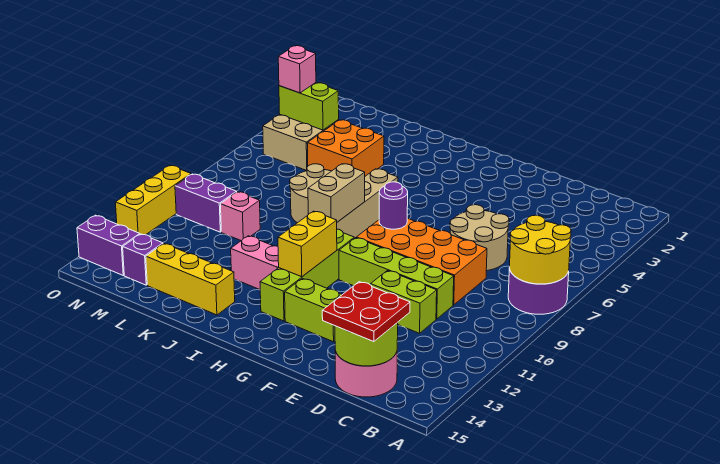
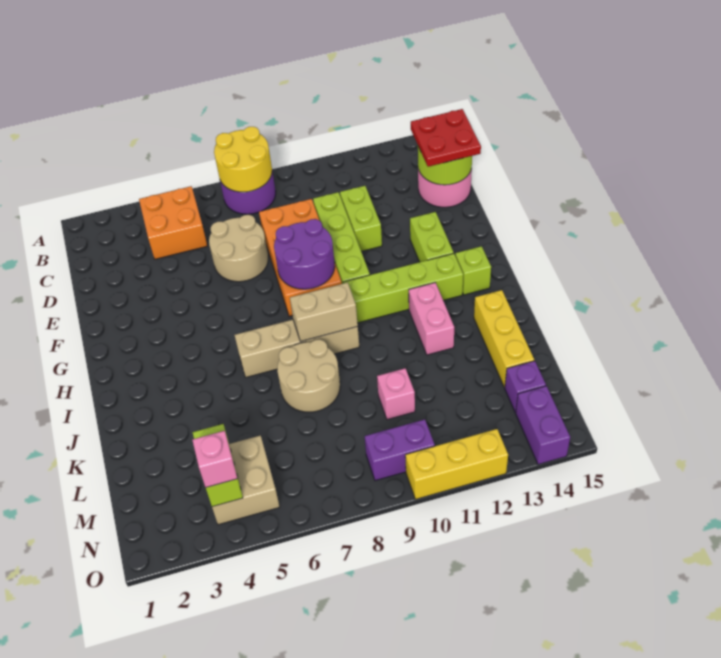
purple round brick G8 level 2 -> purple round brick F8:G9 level 2
yellow brick H11:H12 level 2 -> none
none -> lime brick H14 level 1
orange brick K4:L5 level 1 -> orange brick B4:C5 level 1
purple brick M10:N10 level 1 -> purple brick N9:N10 level 1

